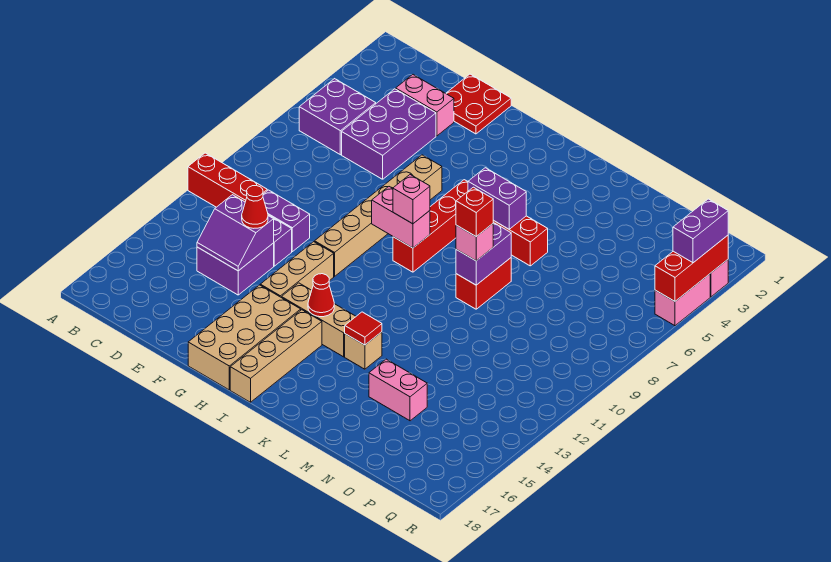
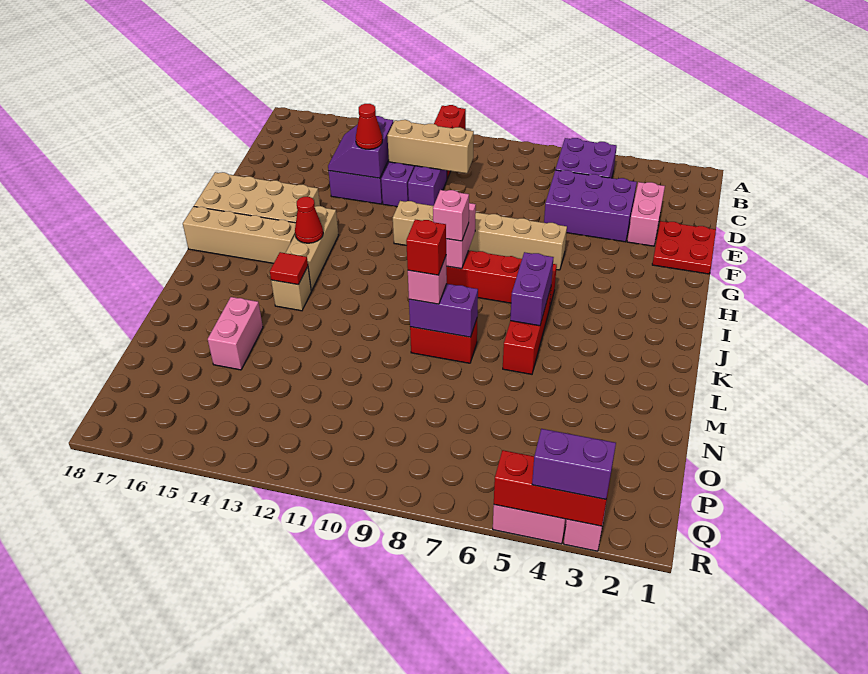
tan brick G12:G14 level 1 -> tan brick D10:D12 level 2

